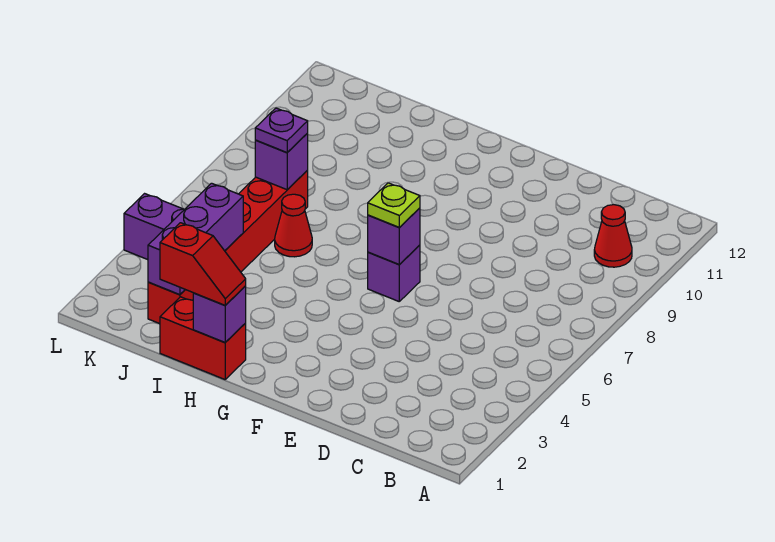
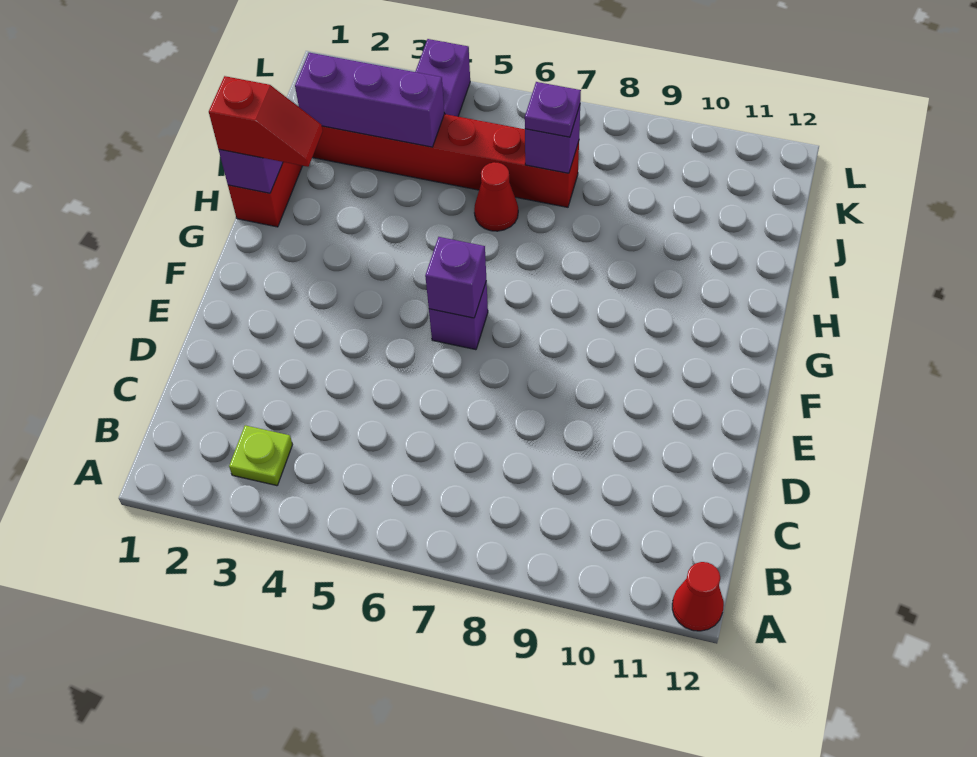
red cone B10 level 1 -> red cone A12 level 1
lime plate F6 level 3 -> lime plate B3 level 1
red slope H1:I1 level 3 top I -> red slope H1:H2 level 3 top 1

